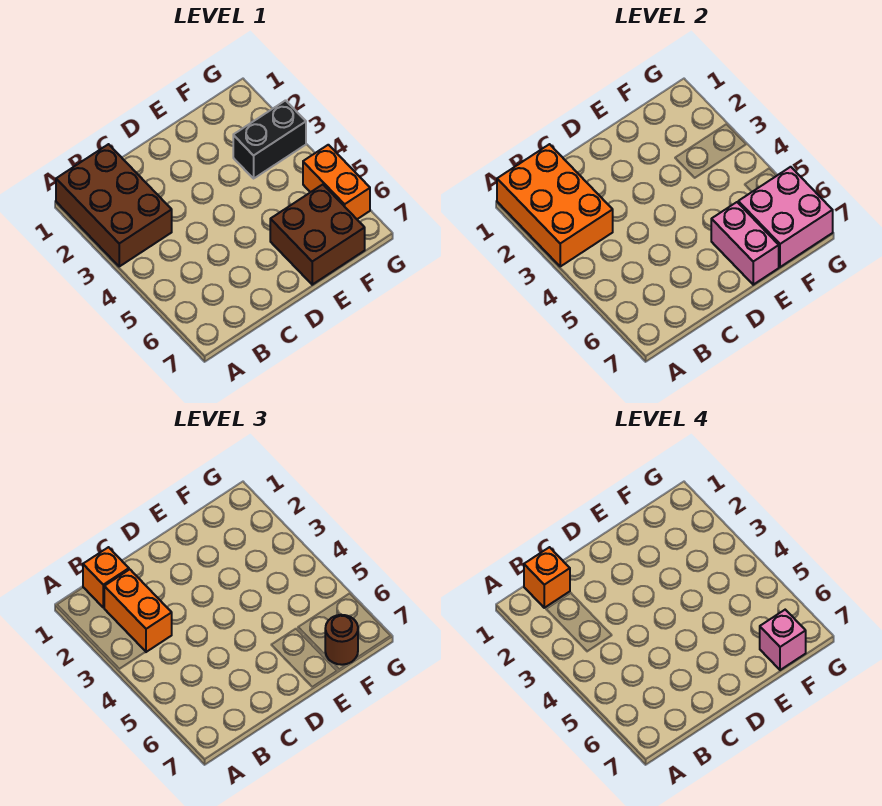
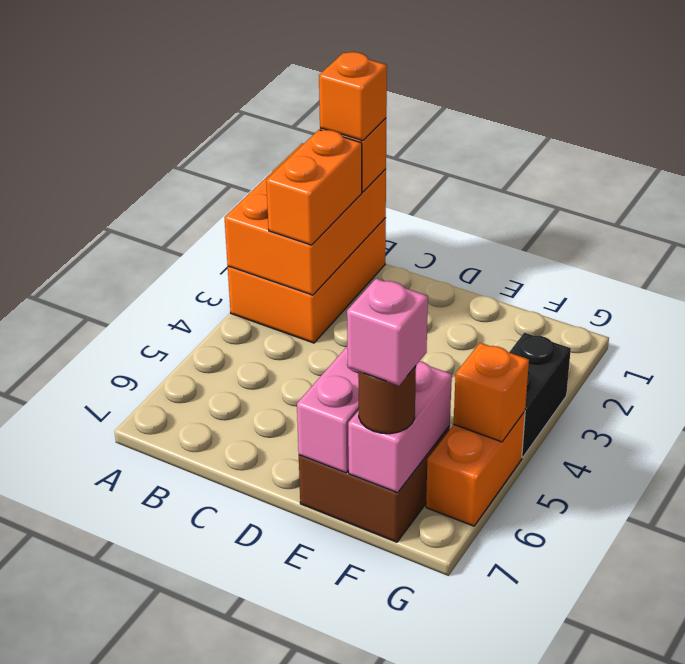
brown brick A1:B3 level 1 -> orange brick A1:B3 level 1
black brick F3:G3 level 1 -> black brick G3:G4 level 1
pink brick F6:G7 level 2 -> pink brick F6:F7 level 2
none -> orange brick G5 level 2

